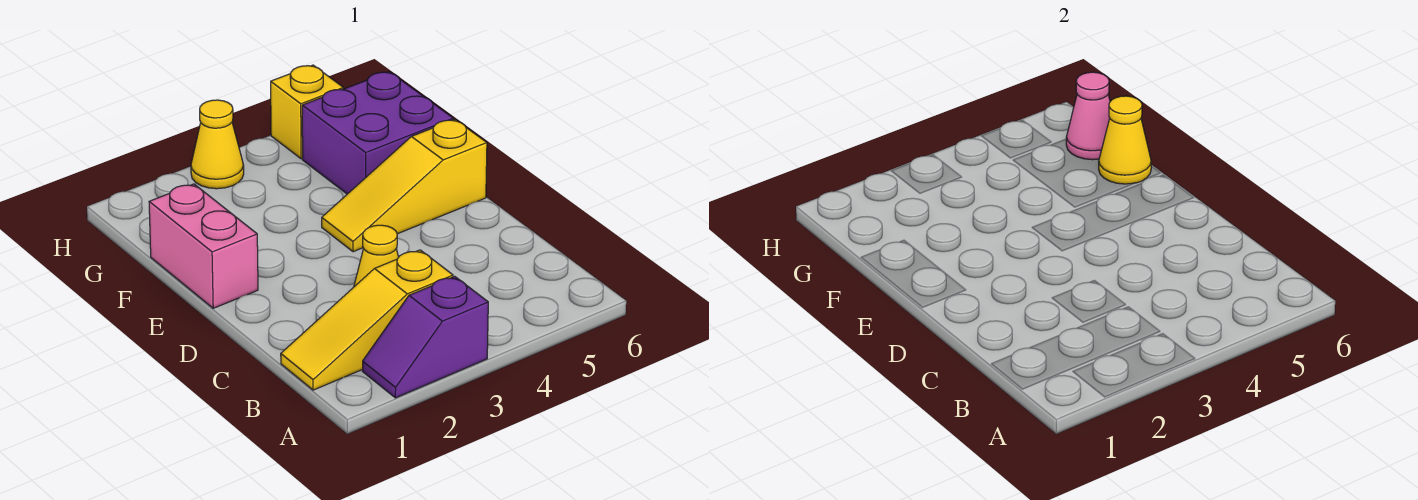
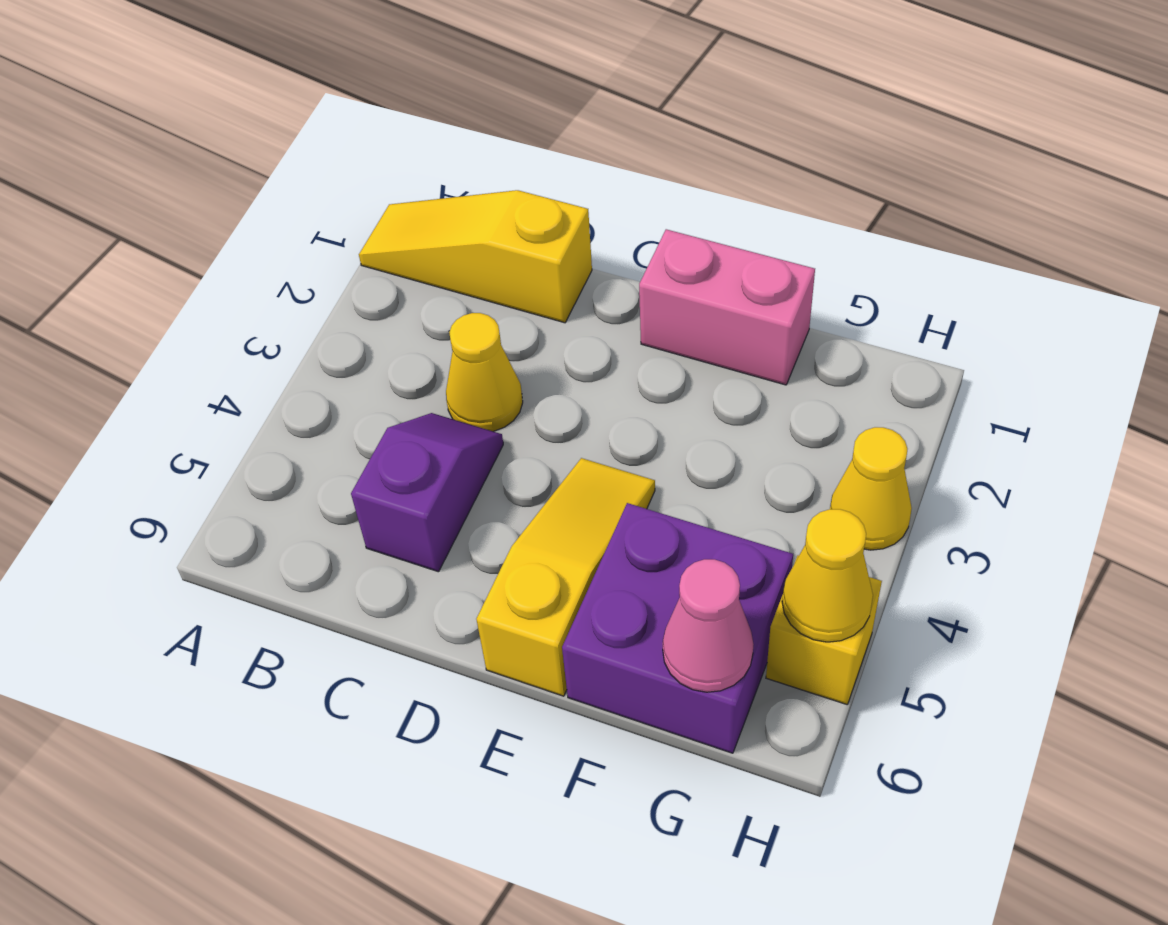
purple slope A2:A3 level 1 top 3 -> purple slope C4:C5 level 1 top 5
yellow slope B1:B3 level 1 top 3 -> yellow slope A1:C1 level 1 top C
yellow cone F6 level 2 -> yellow cone H5 level 2

